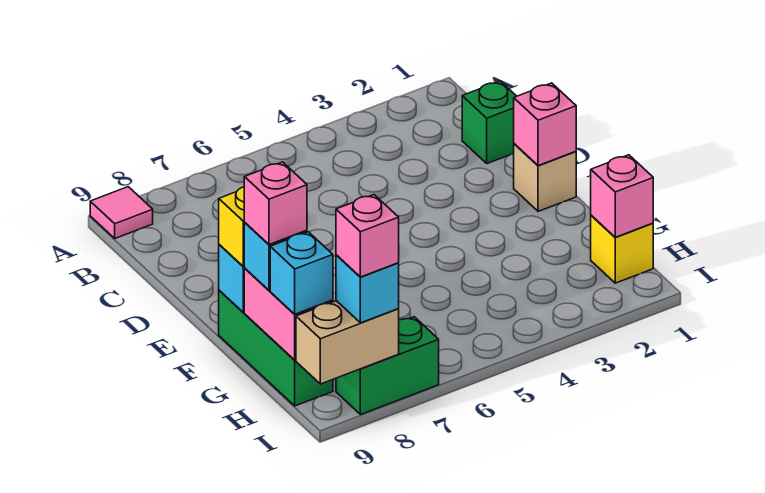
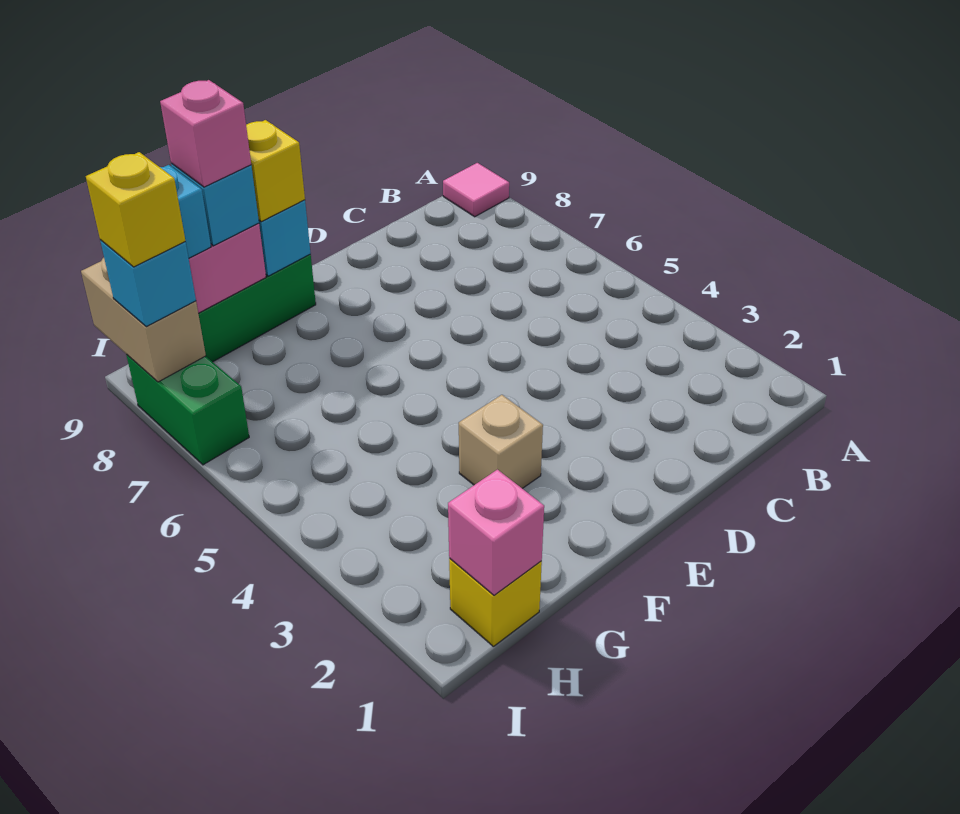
green brick C1 level 1 -> none
tan brick E1 level 1 -> tan brick F3 level 1
pink brick E1 level 2 -> none
pink brick I8 level 4 -> yellow brick I8 level 4

